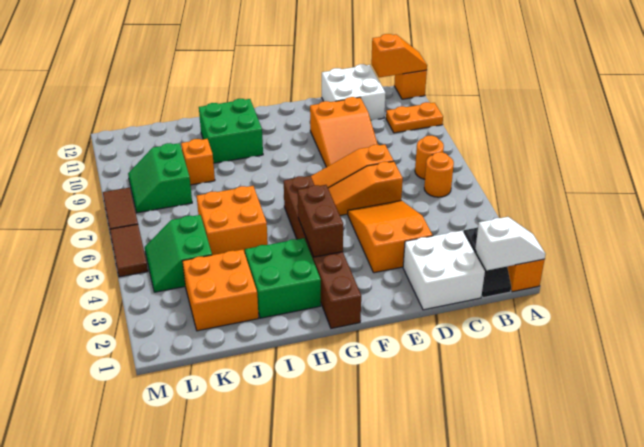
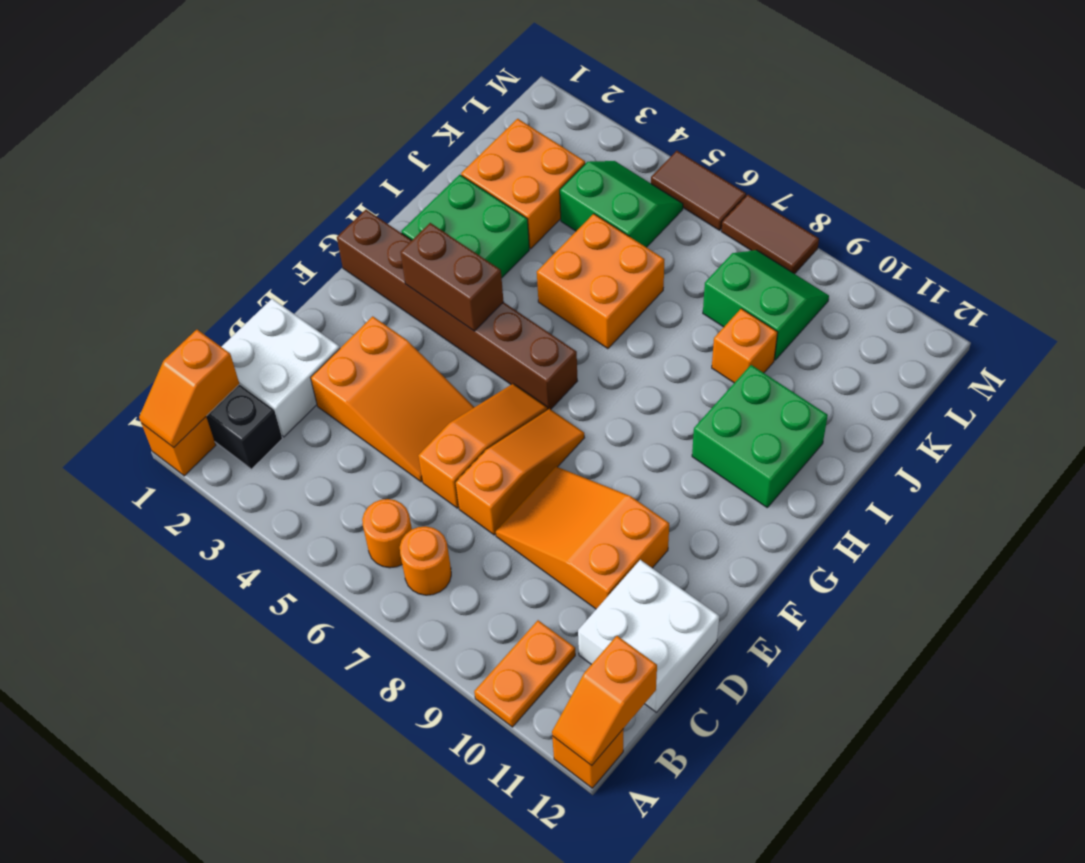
white slope A1:B1 level 2 top B -> orange slope A1:B1 level 2 top B

